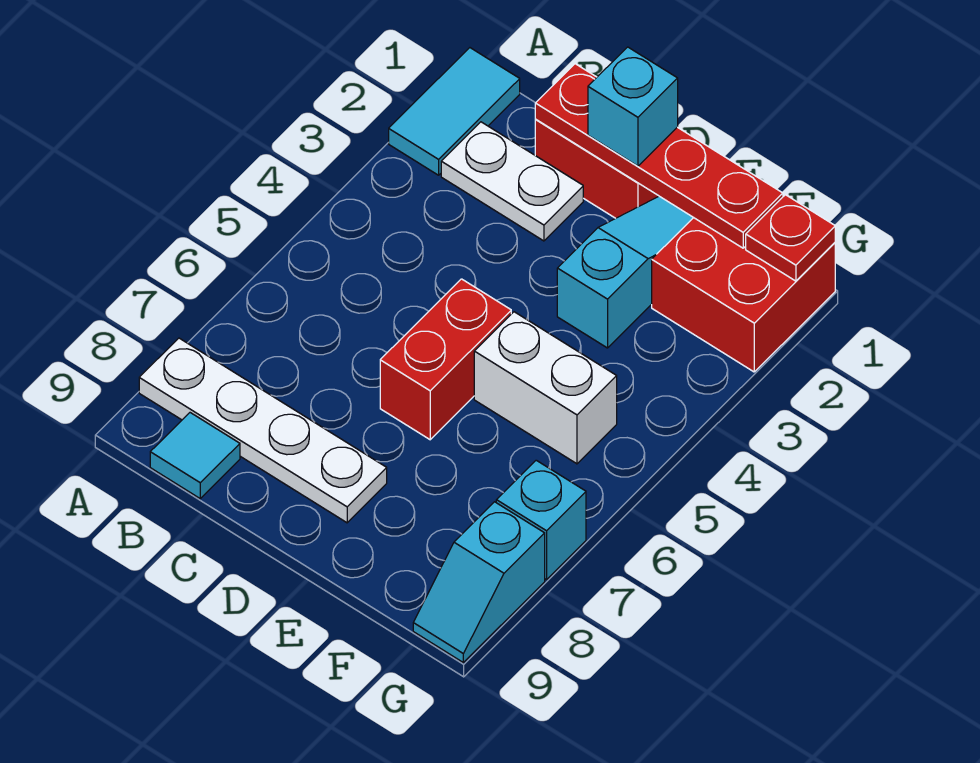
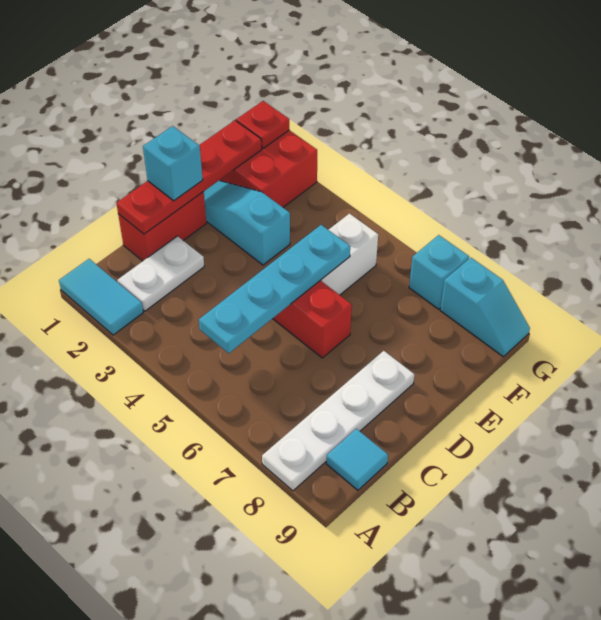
none -> cyan plate B5:E5 level 2

